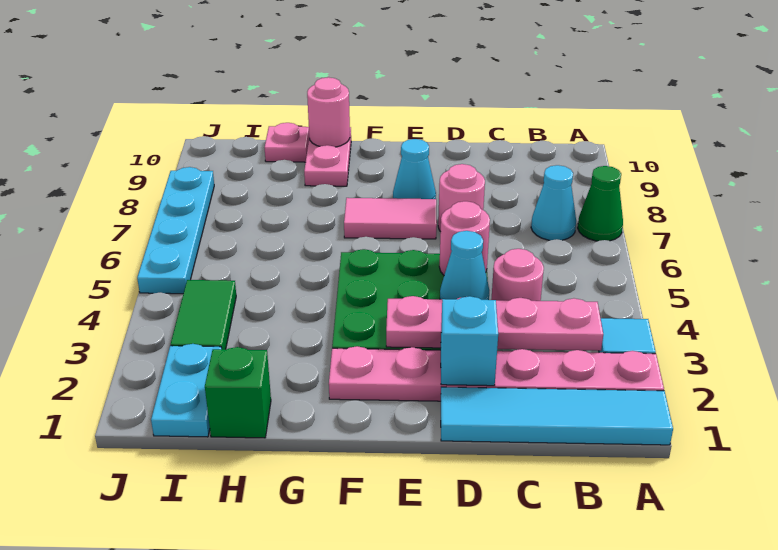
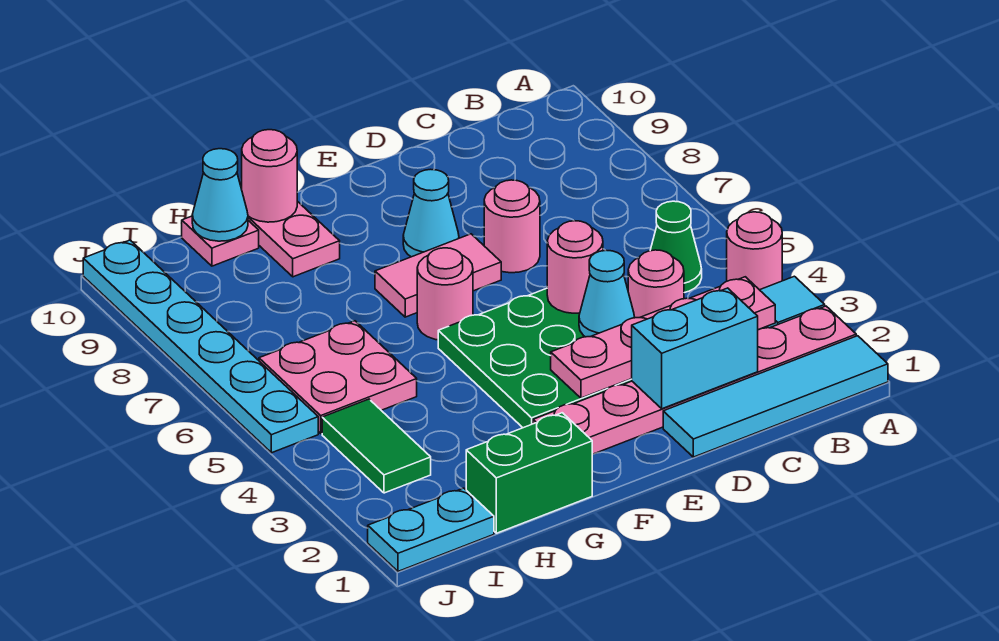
none -> pink round brick A4 level 1
green cone A7 level 1 -> green cone B5 level 1
cyan cone B7 level 1 -> cyan cone H10 level 2
cyan brick D2 level 2 -> cyan brick C2:D2 level 2
none -> pink round brick F6 level 1
green brick H1 level 1 -> green brick G1:H1 level 1
none -> pink plate H5:I6 level 1
cyan plate I1:I2 level 1 -> cyan plate I1:J1 level 1
cyan plate J5:J8 level 1 -> cyan plate J5:J10 level 1

